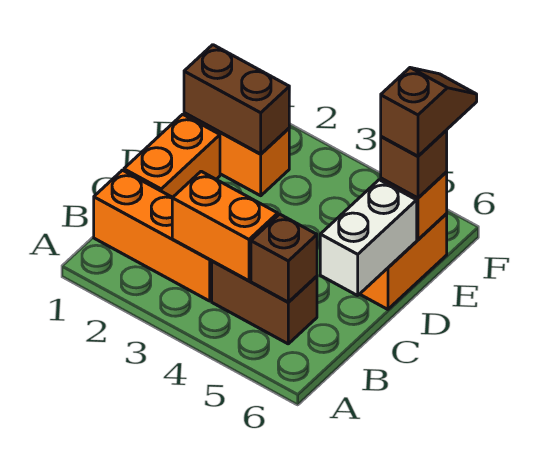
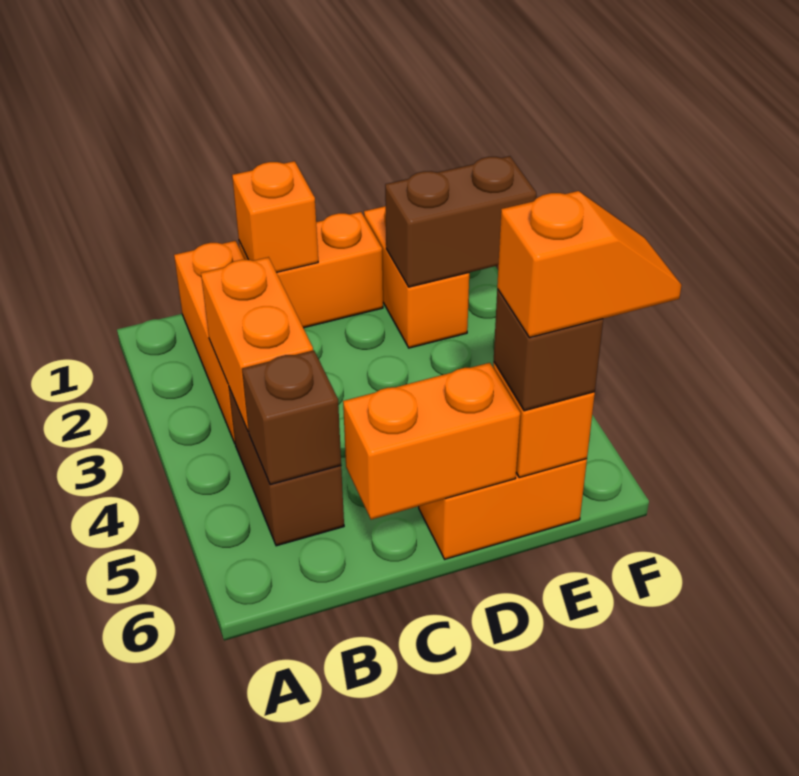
none -> orange brick C1 level 2
white brick C6:D6 level 2 -> orange brick C6:D6 level 2
brown brick E1:E2 level 2 -> brown brick E2:F2 level 2
brown slope E6:F6 level 4 top E -> orange slope E6:F6 level 4 top E

